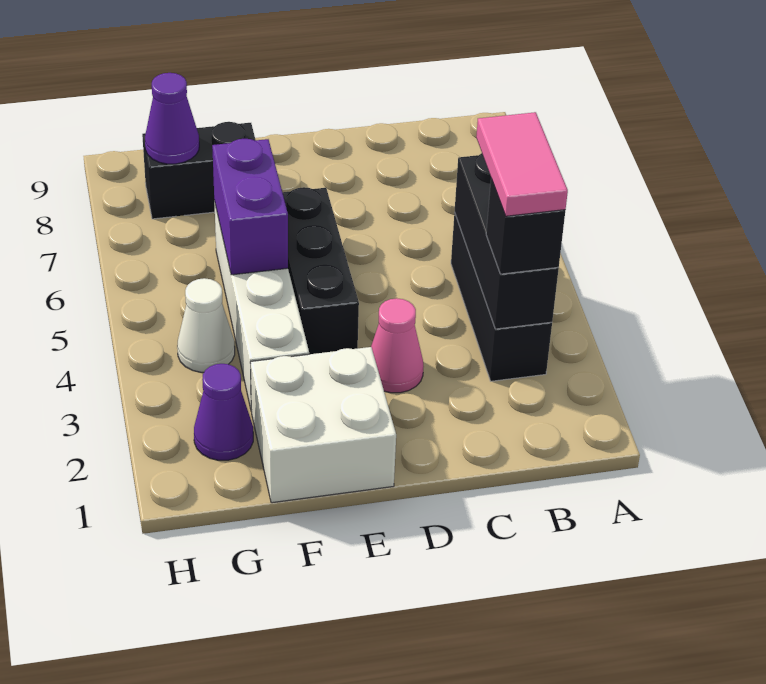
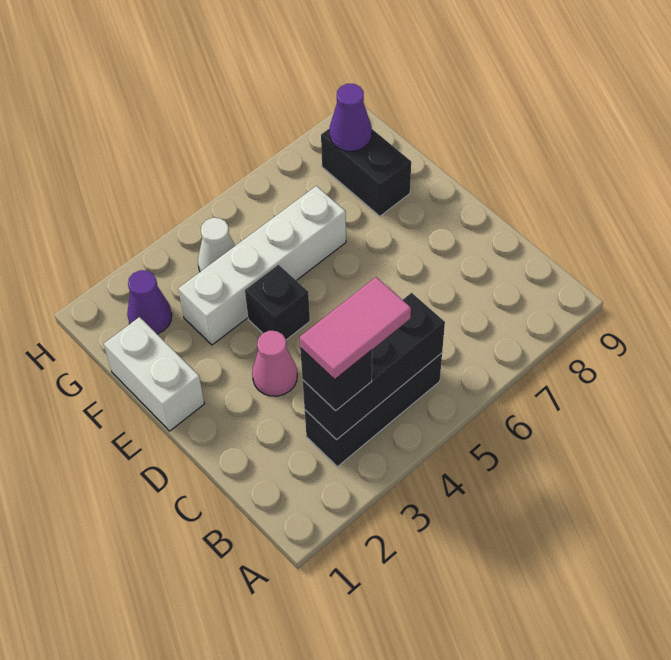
white brick E1:F2 level 1 -> white brick E1:F1 level 1
black brick E4:E6 level 1 -> black brick E4 level 1
purple brick F5:F6 level 2 -> none

